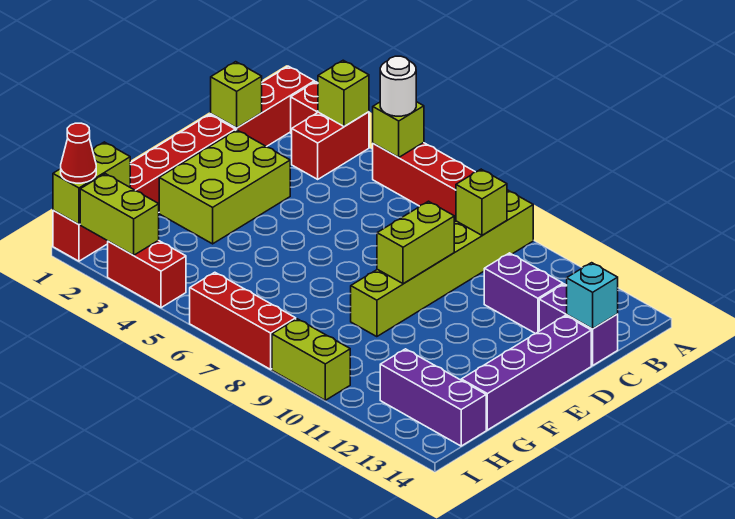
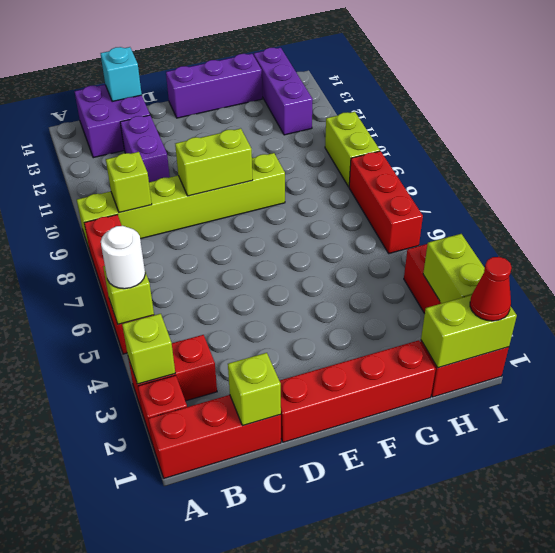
purple brick C13:C14 level 1 -> purple brick B13:C14 level 1
lime brick D2:F3 level 1 -> none
purple brick D14:G14 level 1 -> purple brick E14:G14 level 1

